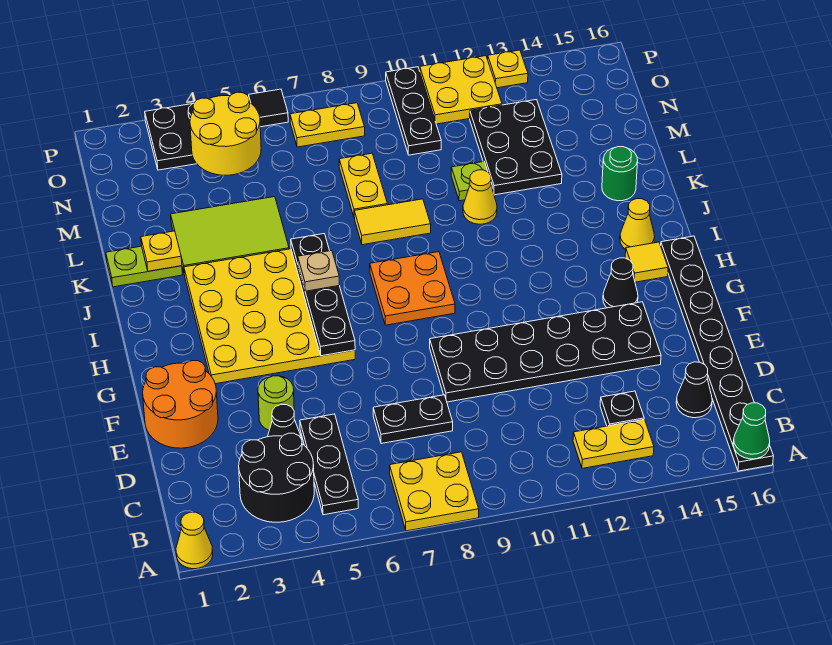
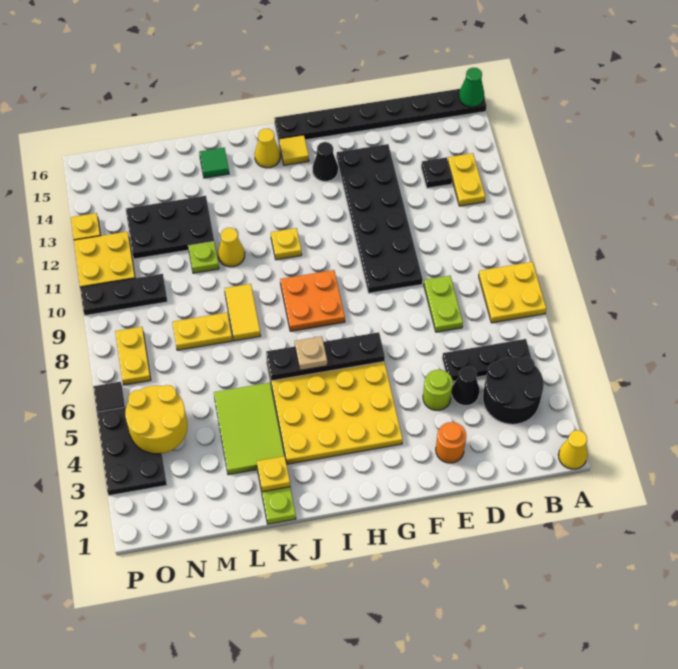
black cone C15 level 1 -> none
black plate D7:D8 level 1 -> lime plate D7:D8 level 1
orange round brick E1:F2 level 1 -> orange round brick E2 level 1
none -> yellow plate I11 level 1
green round brick K15 level 1 -> green tile K15 level 1

